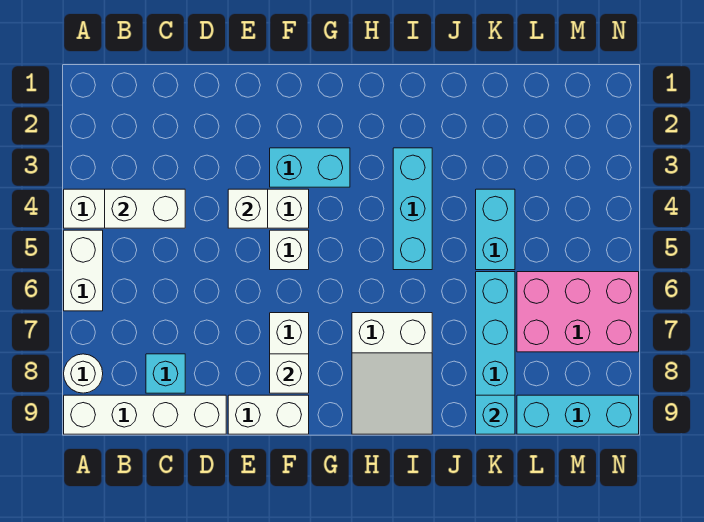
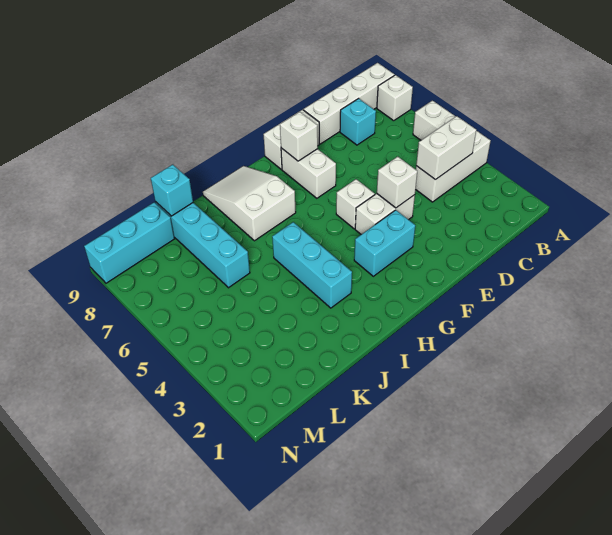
white round brick A8 level 1 -> white brick A8 level 1
cyan brick K4:K5 level 1 -> none
pink brick L6:N7 level 1 -> none

